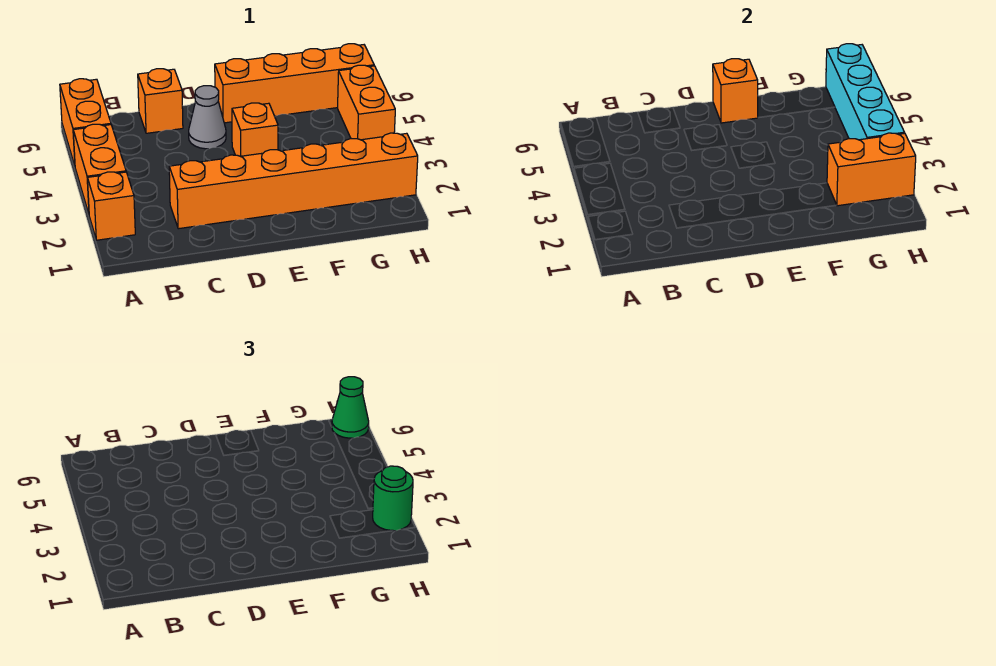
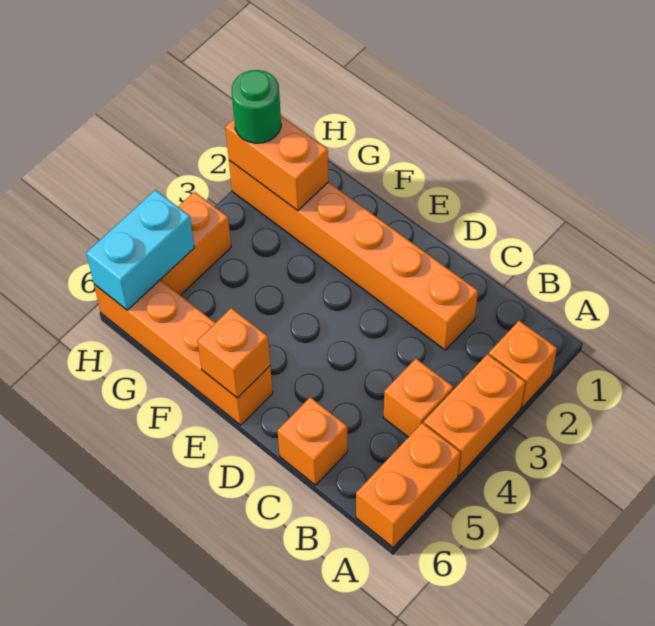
grey cone D5 level 1 -> none
orange brick E4 level 1 -> orange brick B4 level 1
cyan brick H3:H6 level 2 -> cyan brick H5:H6 level 2
green cone H6 level 3 -> none

